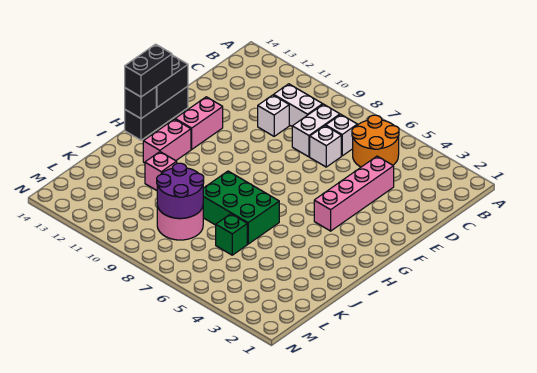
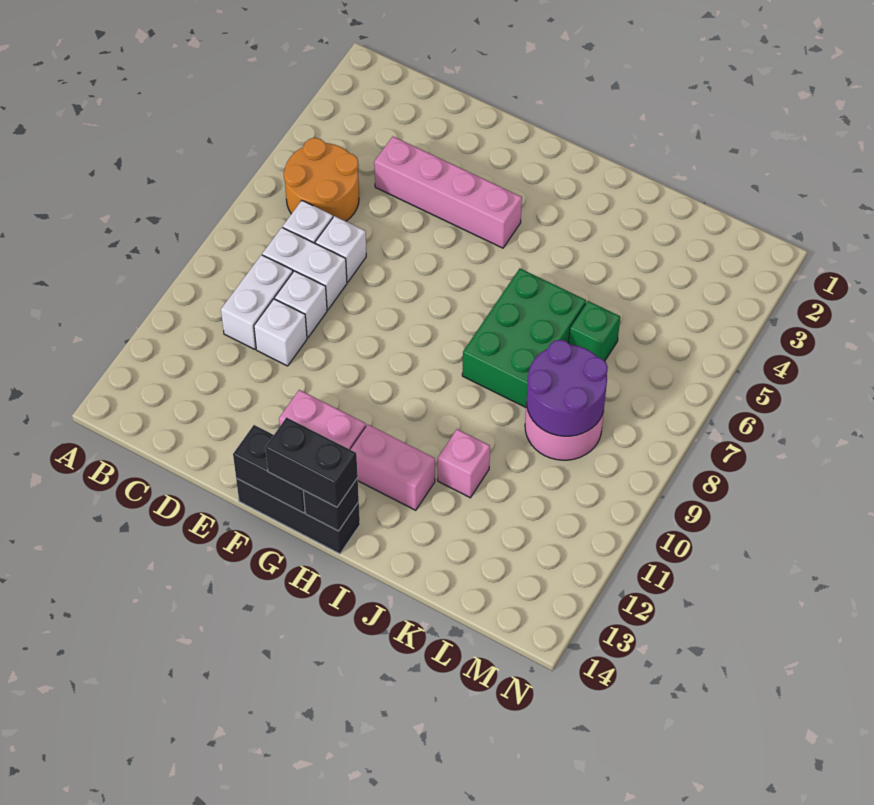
none -> white brick D9 level 1

